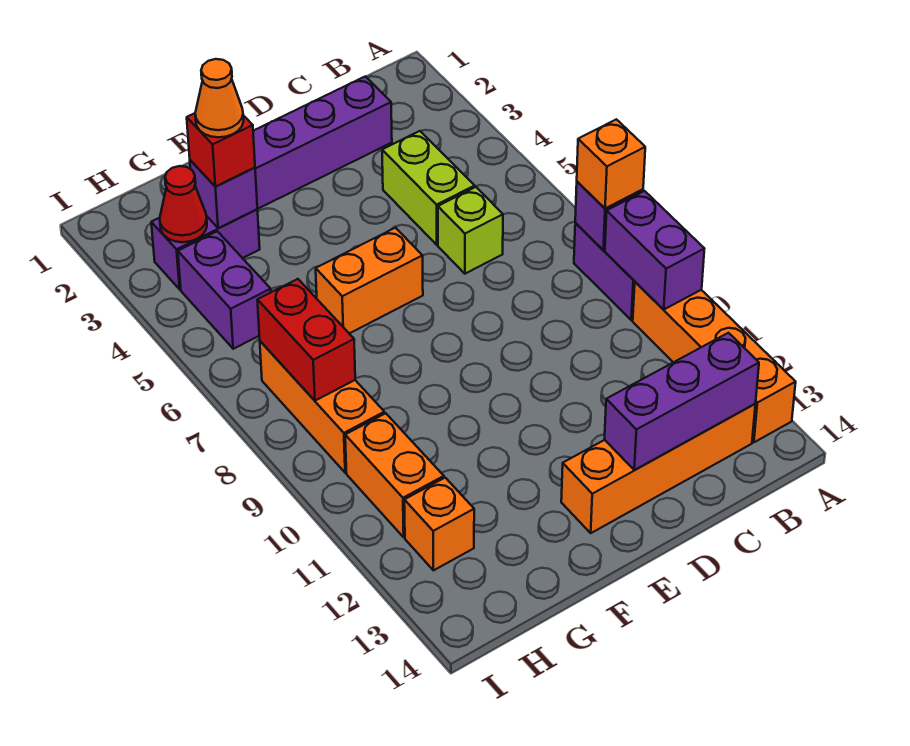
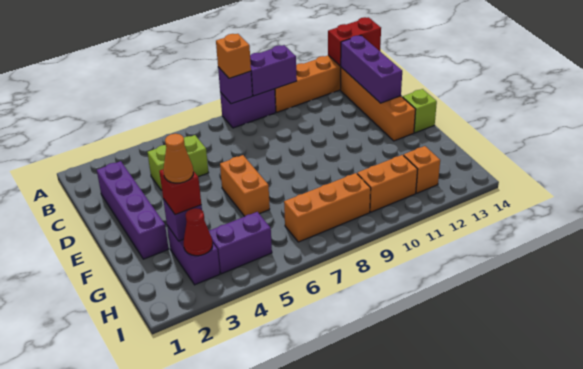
lime brick C6 level 1 -> lime brick E14 level 1
red brick H7:H8 level 2 -> red brick A13:A14 level 2

